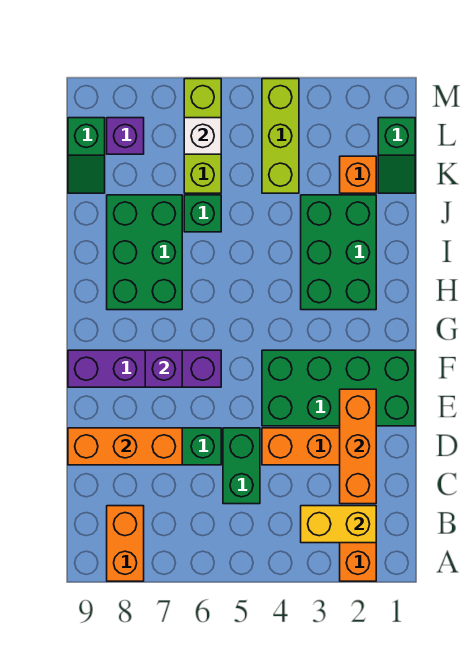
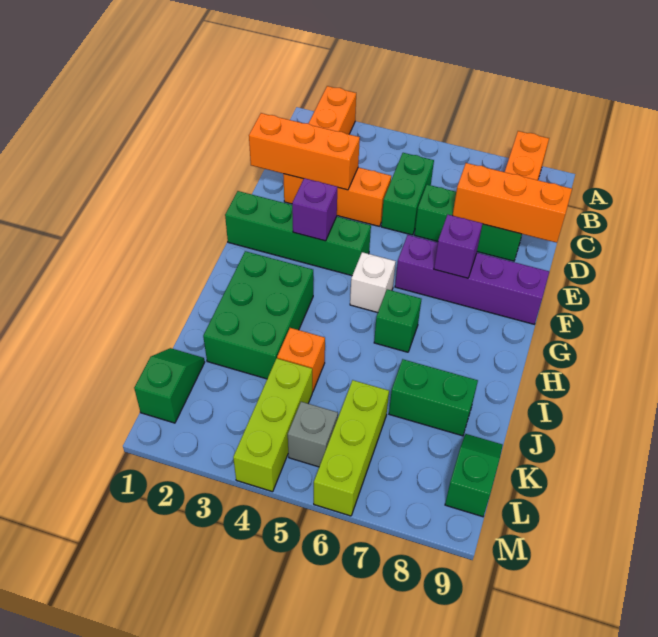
yellow brick B2:B3 level 2 -> none
orange brick C2:E2 level 2 -> orange brick D1:D3 level 2
green brick E1:F4 level 1 -> green brick F1:F4 level 1
green brick H7:J8 level 1 -> green brick J7:J8 level 1
green brick J6 level 1 -> green brick H6 level 1
orange brick K2 level 1 -> orange brick J4 level 1
none -> grey brick L5 level 1
white brick L6 level 2 -> white brick G5 level 1
purple brick L8 level 1 -> purple brick F3 level 2

